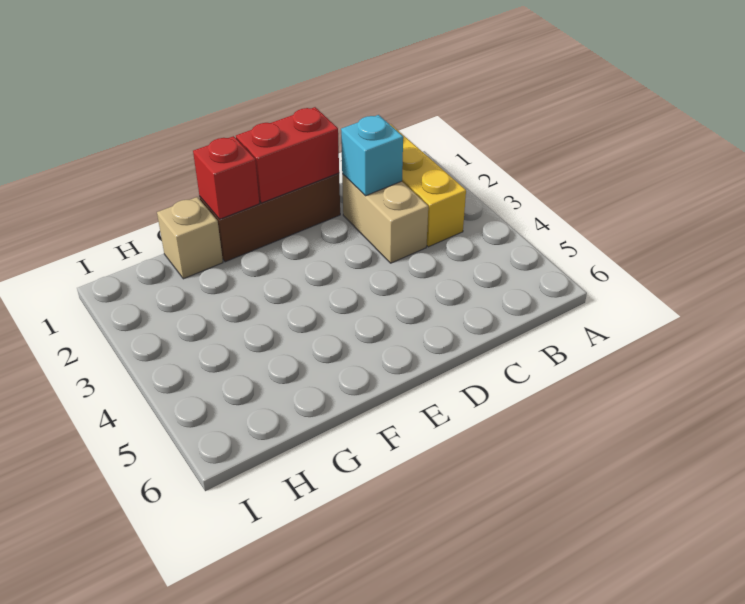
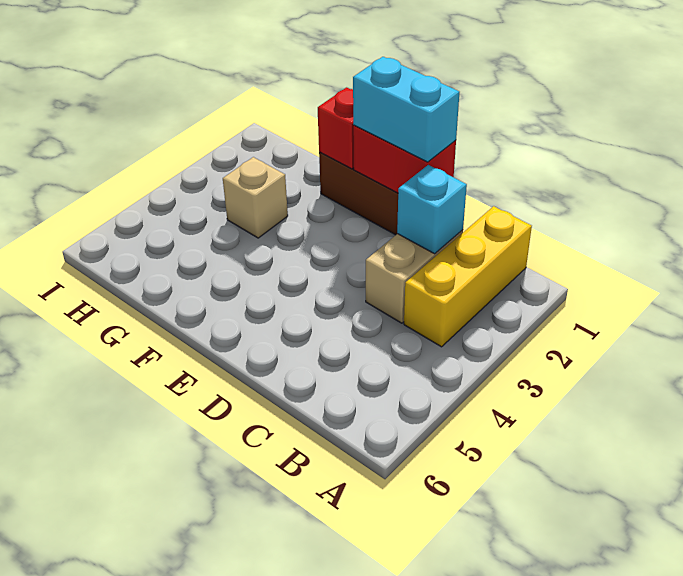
none -> cyan brick D1:E1 level 3
tan brick G1 level 1 -> tan brick G3 level 1

